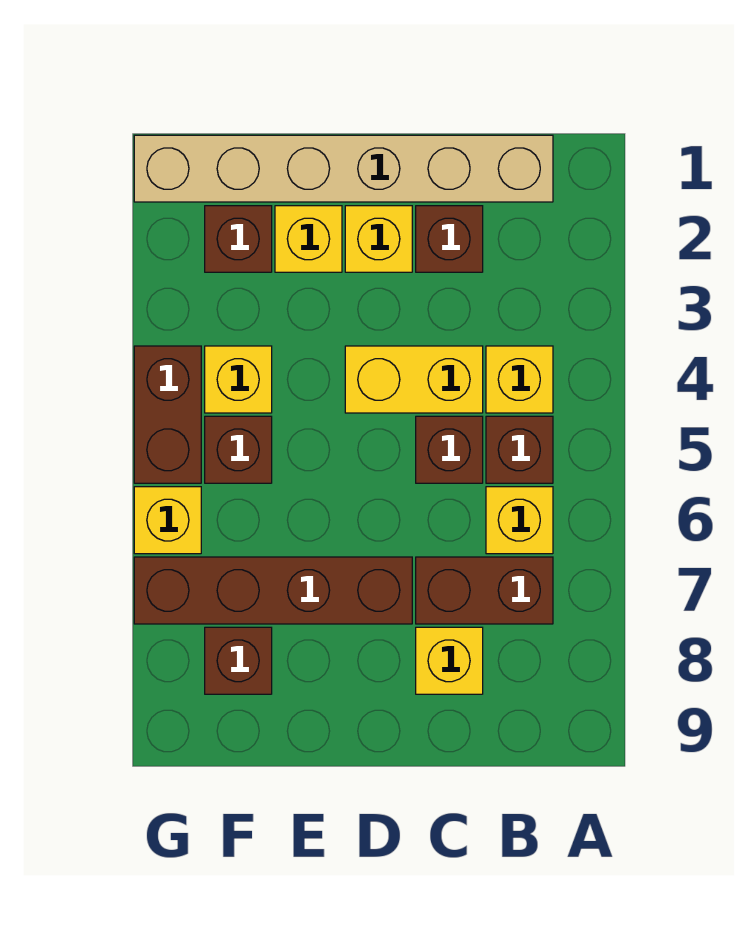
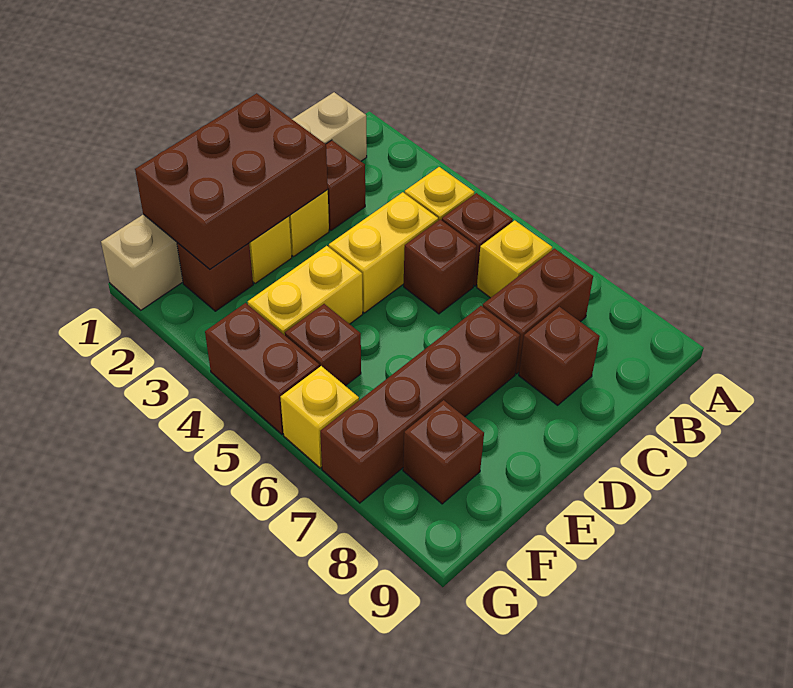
yellow brick C8 level 1 -> brown brick C8 level 1
none -> brown brick D1:F2 level 2
yellow brick F4 level 1 -> yellow brick E4:F4 level 1

